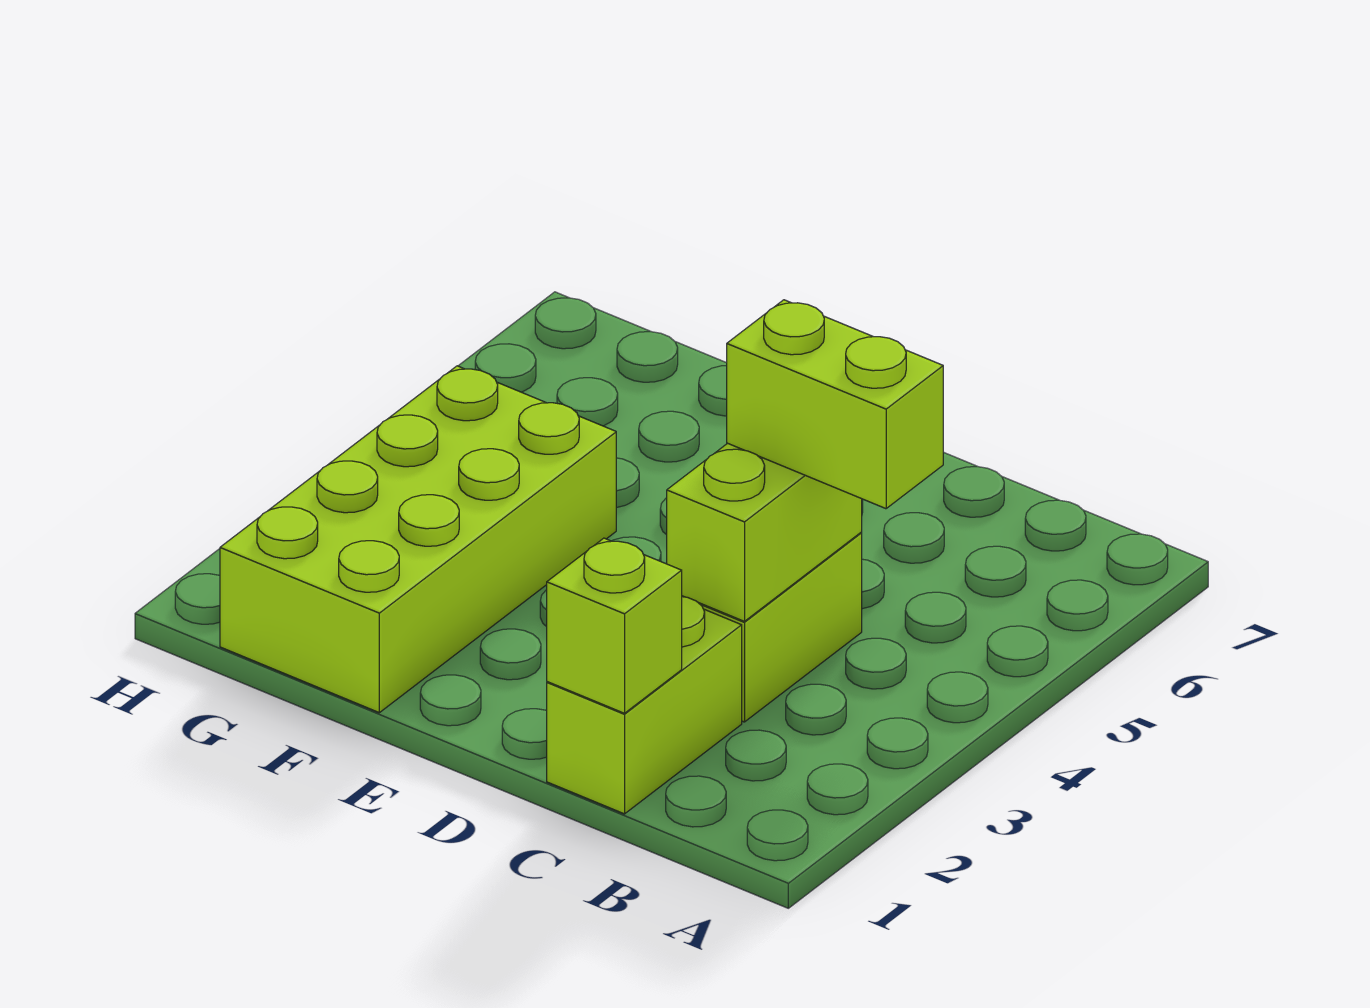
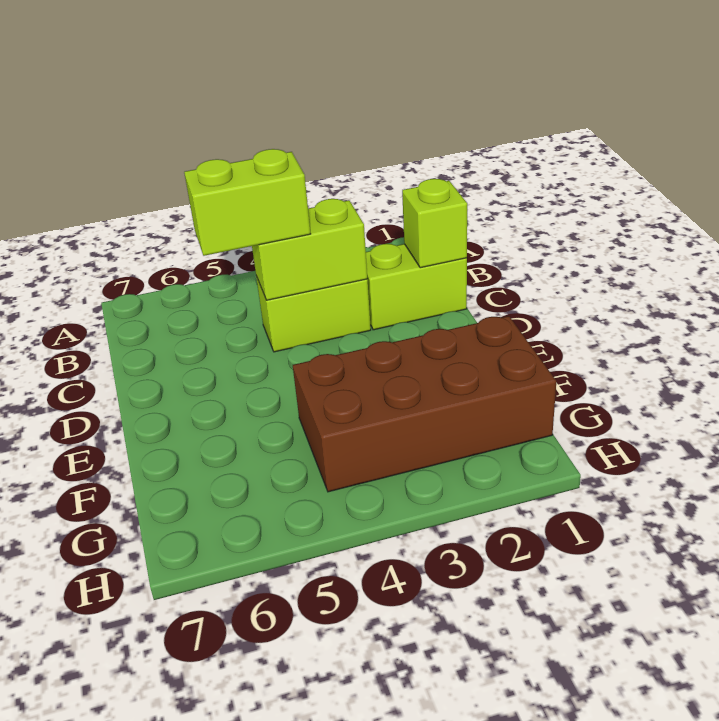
lime brick B4:C4 level 3 -> lime brick C4:C5 level 3
lime brick F1:G4 level 1 -> brown brick F1:G4 level 1

